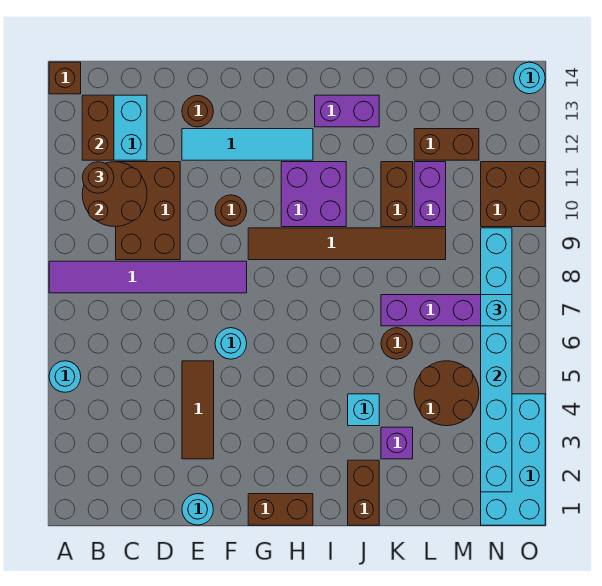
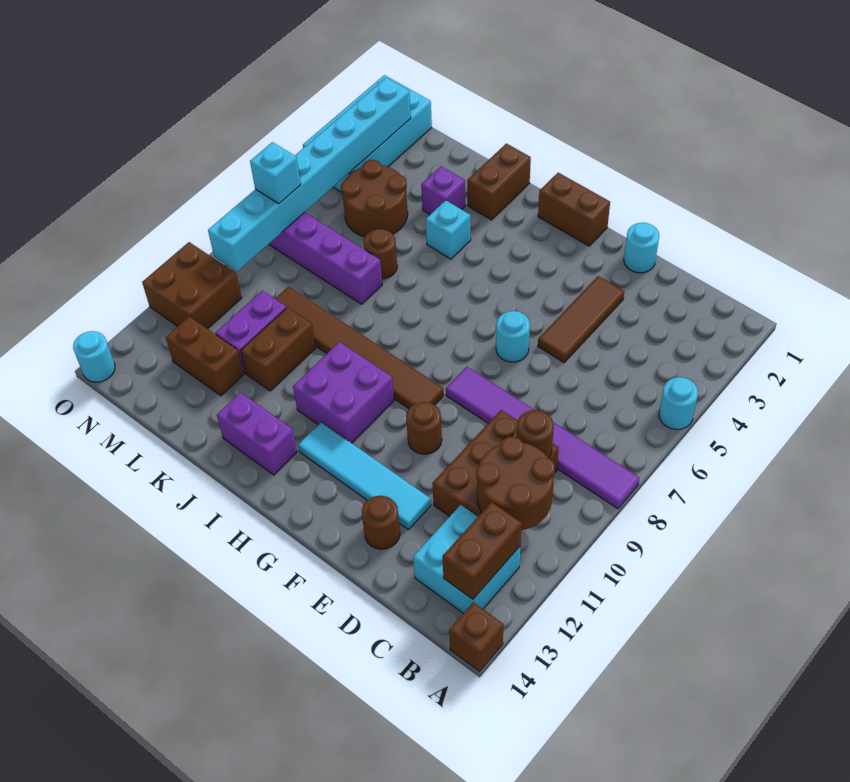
brown round brick B11 level 3 -> brown round brick C9 level 2

